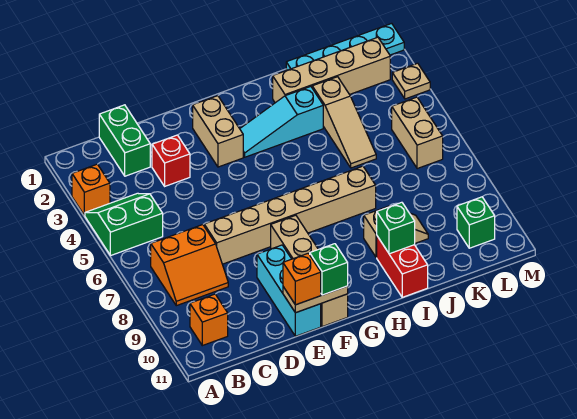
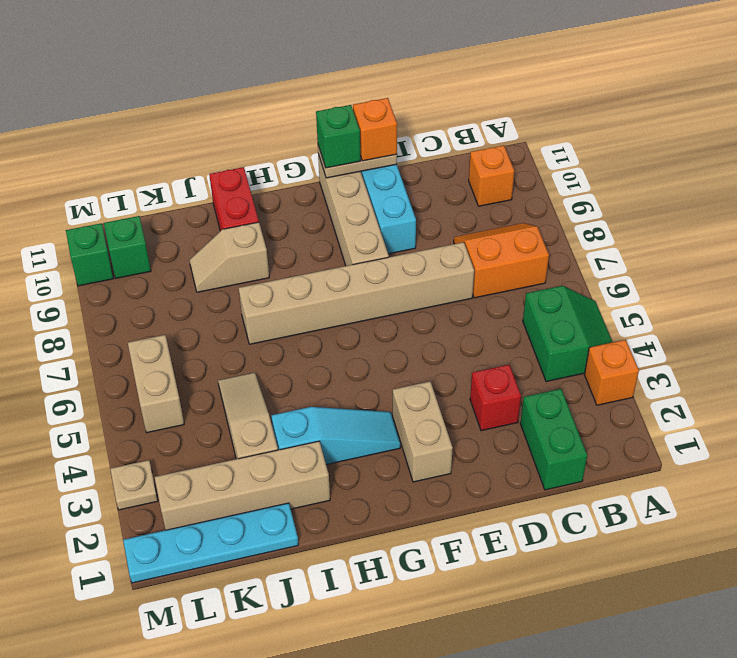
green slope A4:B5 level 1 top 5 -> green slope A4:B5 level 1 top B
green brick I10 level 2 -> green brick M10 level 1

